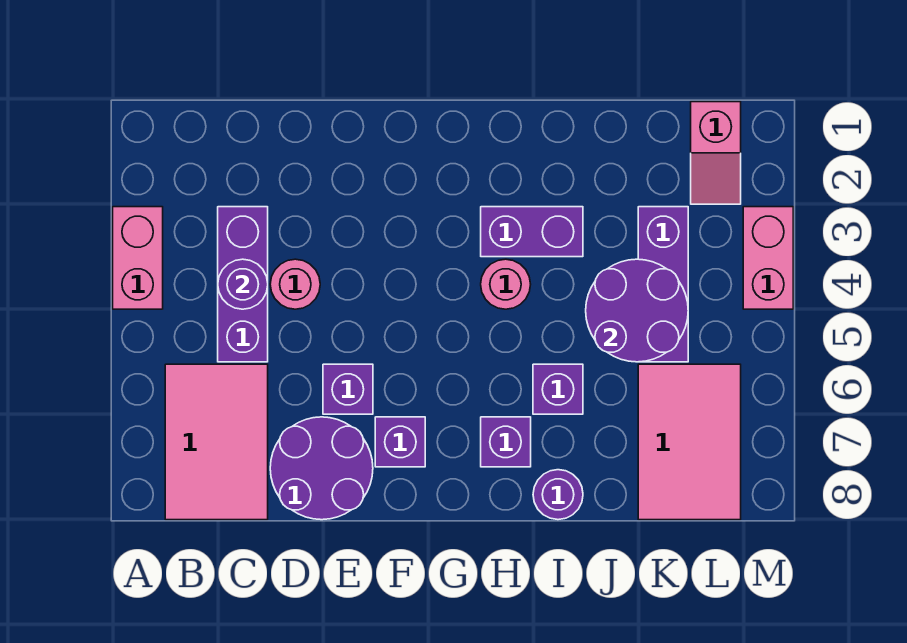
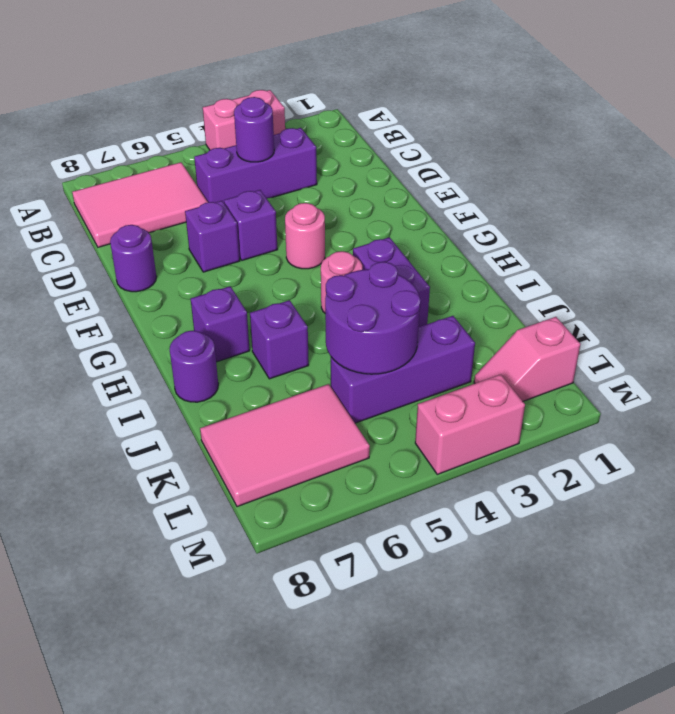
pink round brick D4 level 1 -> pink round brick F4 level 1
purple round brick D7:E8 level 1 -> purple round brick E8 level 1
purple brick F7 level 1 -> purple brick E5 level 1

